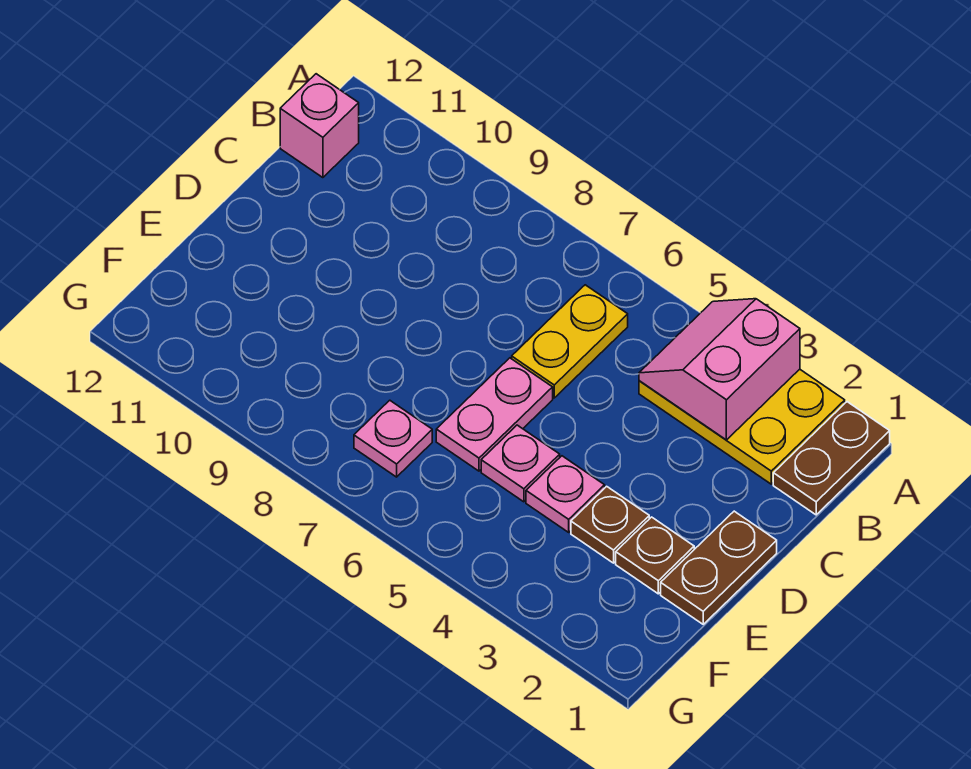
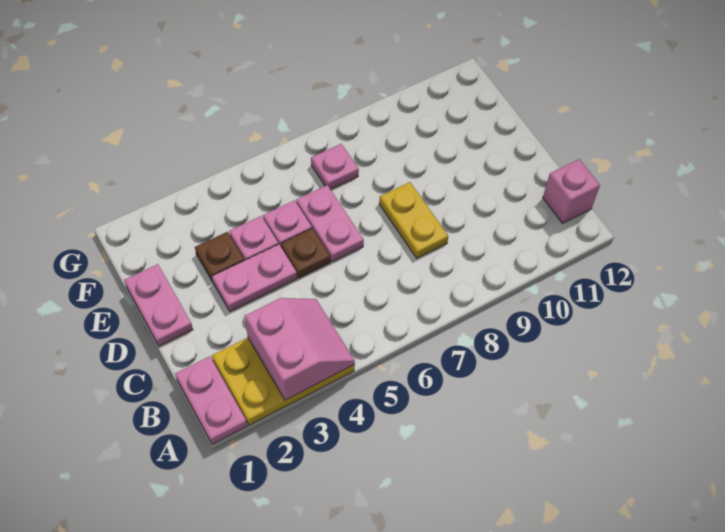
brown plate A1:B1 level 1 -> pink plate A1:B1 level 1
yellow plate B6:C6 level 1 -> yellow plate C8:D8 level 1
brown plate D1:E1 level 1 -> pink plate D1:E1 level 1
none -> pink plate D3:D4 level 1
brown plate E2 level 1 -> brown plate D5 level 1

